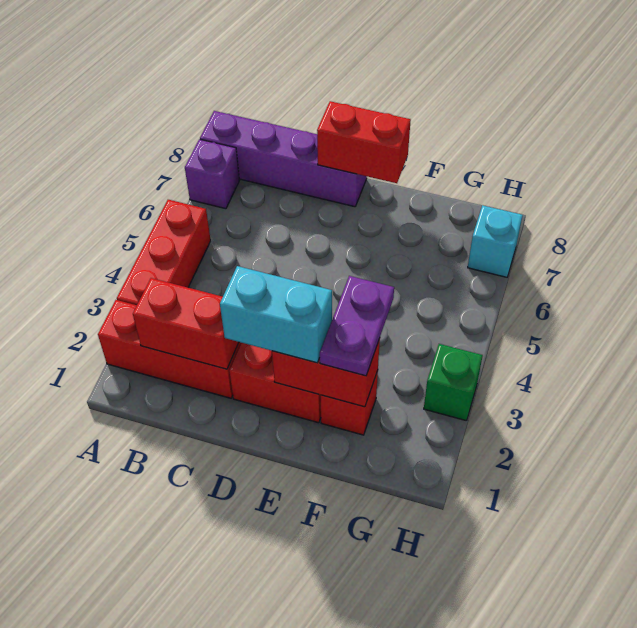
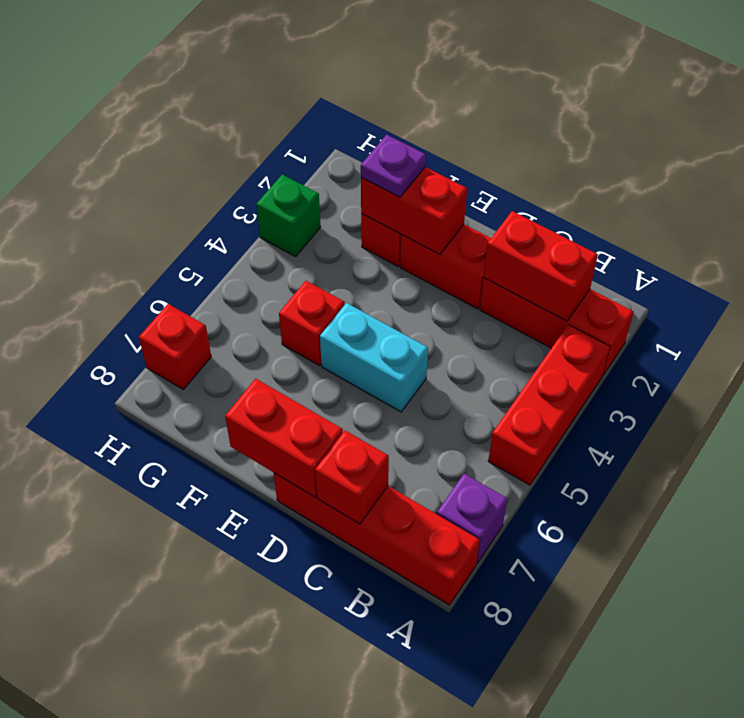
purple brick A8:D8 level 1 -> red brick A8:D8 level 1
none -> red brick C8 level 2
cyan brick D2:E2 level 3 -> cyan brick D5:E5 level 1
purple plate F2:F3 level 3 -> purple plate F2 level 3
none -> red brick F5 level 1
cyan brick H7 level 1 -> red brick H7 level 1

